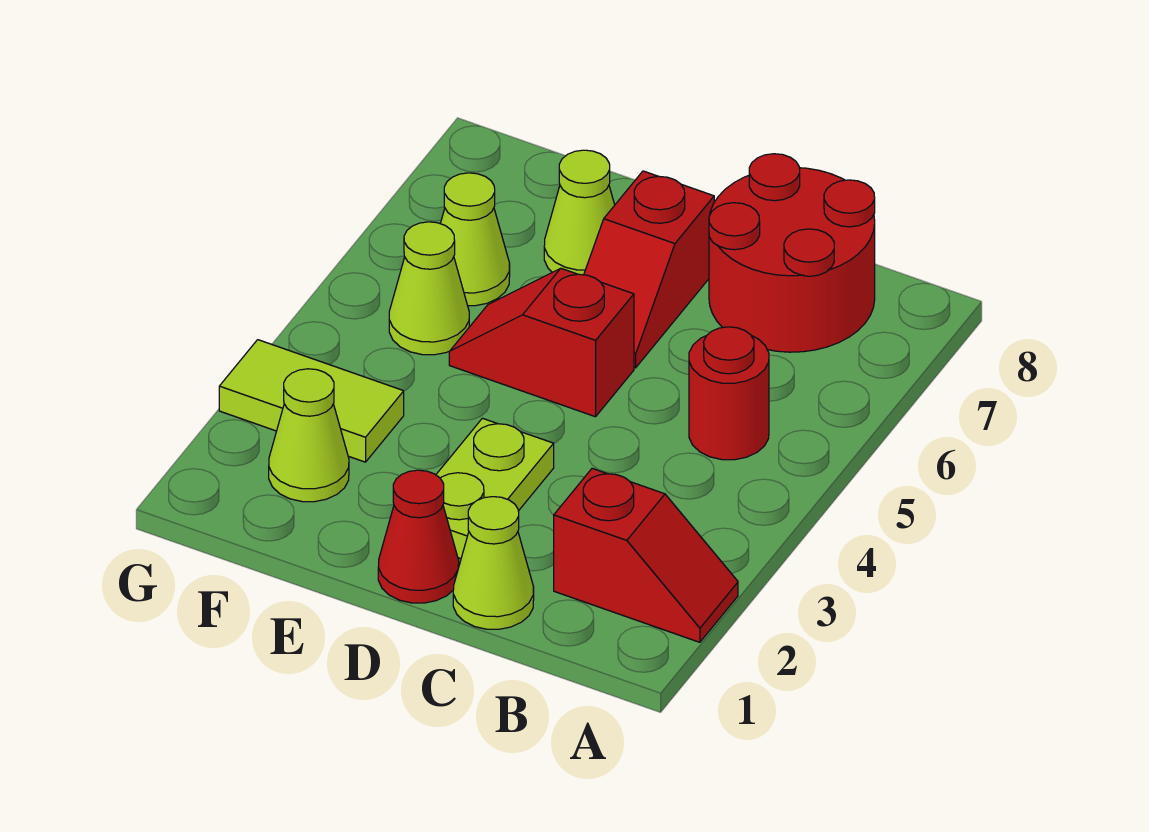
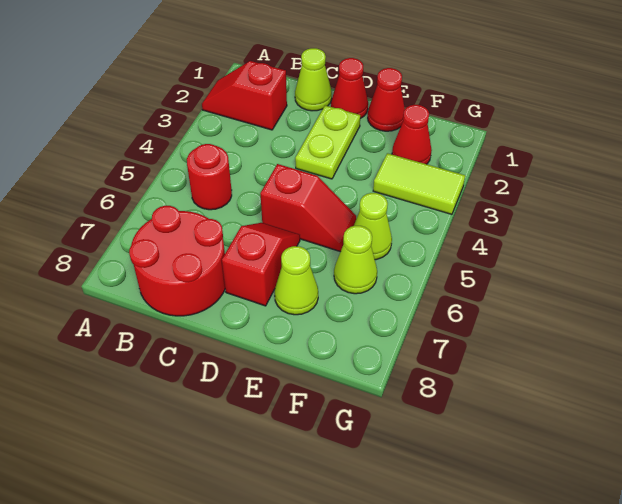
none -> red cone E1 level 1
lime cone F2 level 1 -> red cone F2 level 1

